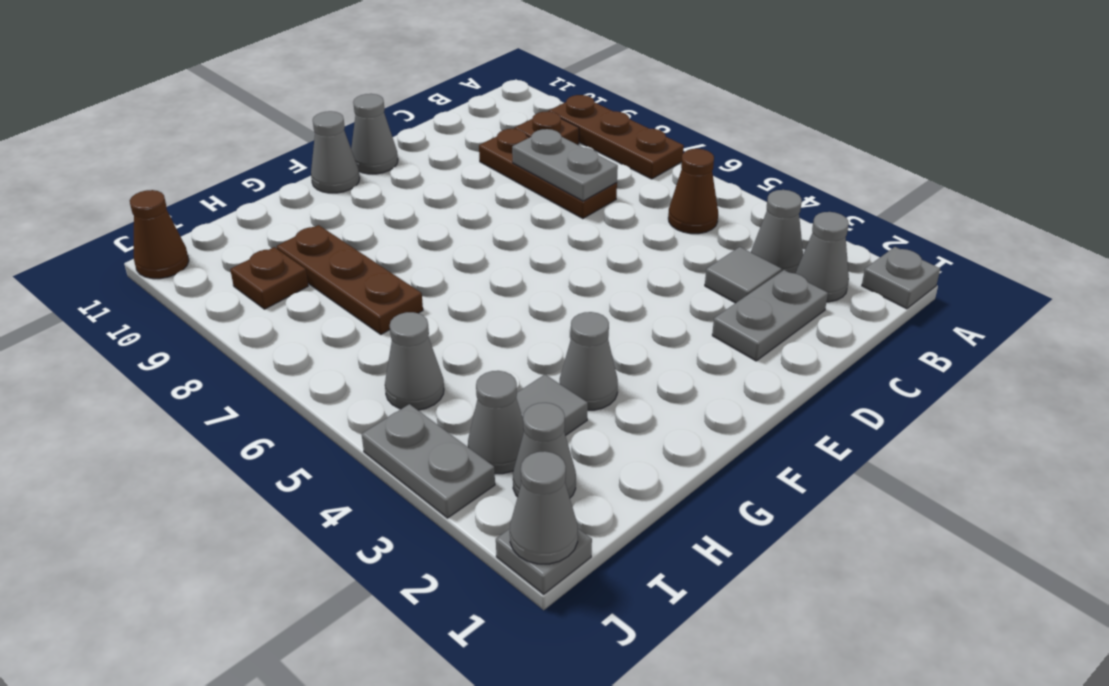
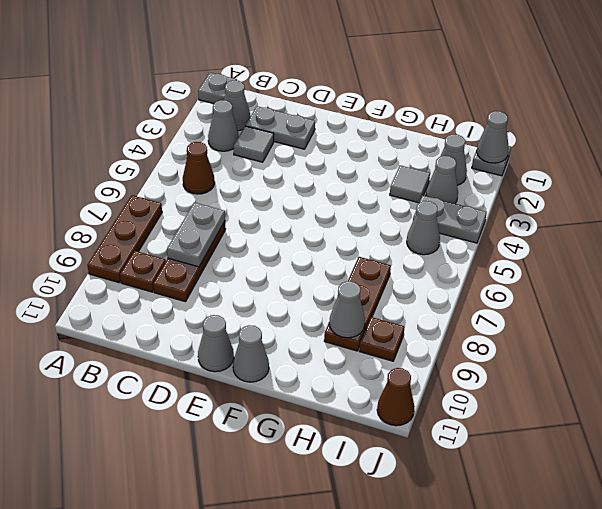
grey cone G3 level 1 -> grey cone H9 level 2
grey plate J3:J4 level 1 -> grey plate I4:J4 level 1

